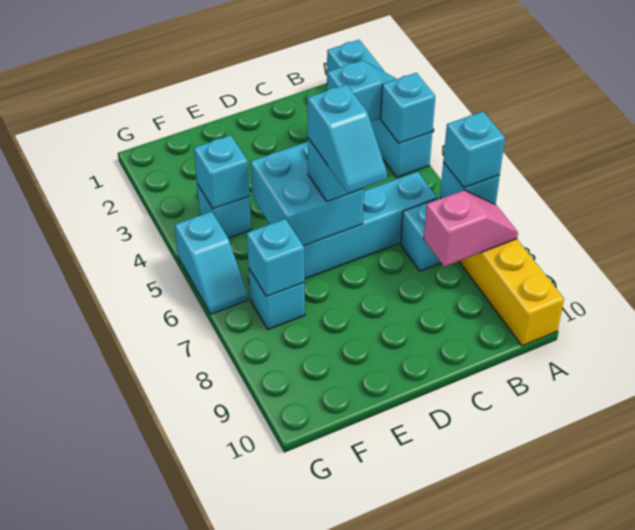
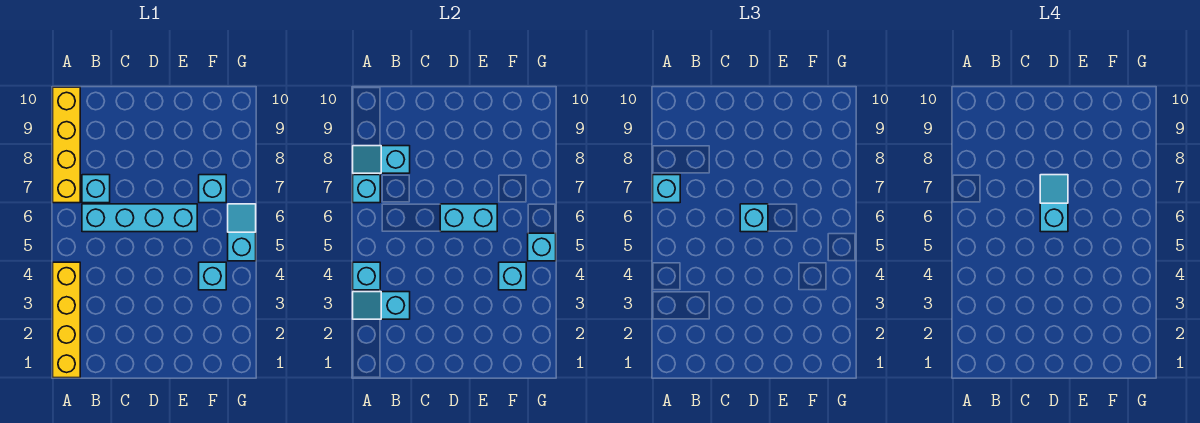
cyan brick A1:A4 level 1 -> yellow brick A1:A4 level 1
pink slope A8:B8 level 2 top B -> cyan slope A8:B8 level 2 top B
cyan brick D5:E6 level 2 -> cyan brick D6:E6 level 2
cyan brick F7 level 2 -> cyan brick G5 level 2

